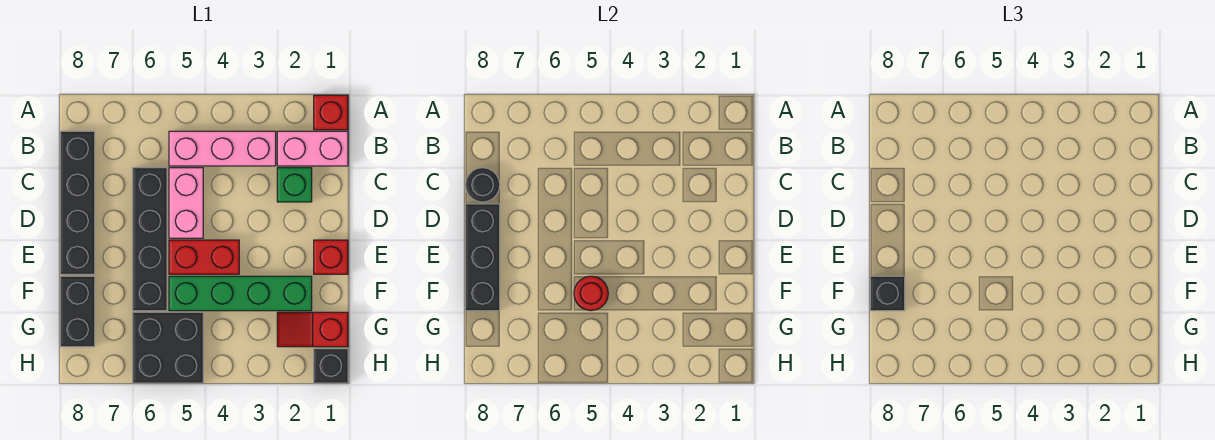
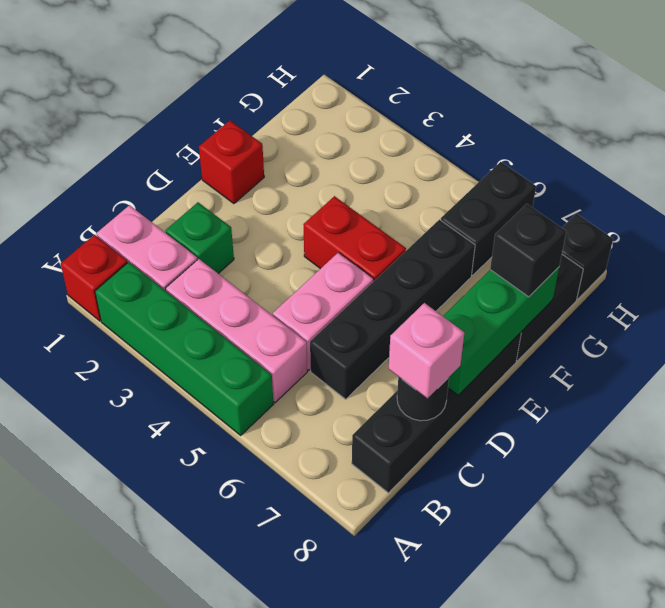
none -> pink brick C8 level 3
black brick D8:F8 level 2 -> green brick D8:F8 level 2
green brick F2:F5 level 1 -> green brick A2:A5 level 1
red round brick F5 level 2 -> none
red slope G1:G2 level 1 top 1 -> none
black brick G5:H6 level 1 -> black brick G6:H6 level 1
black brick H1 level 1 -> black brick H8 level 1

